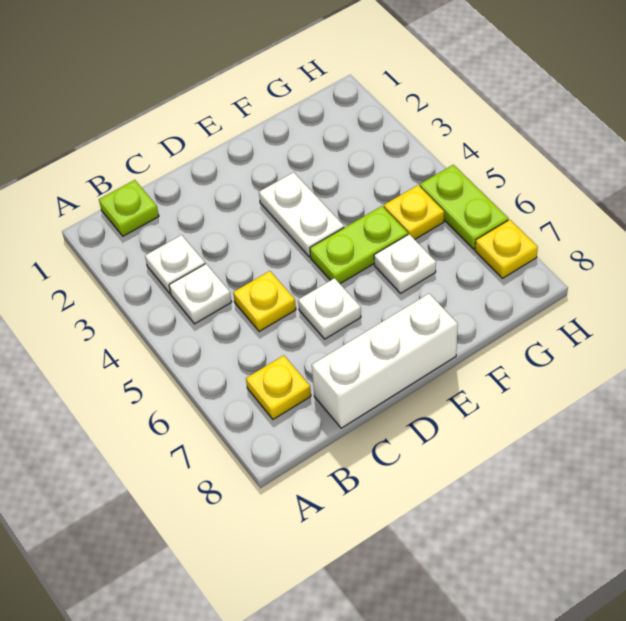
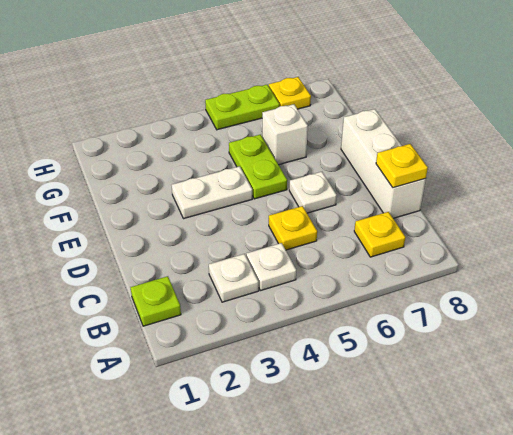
white plate F6 level 1 -> white brick F6 level 1
yellow plate G5 level 1 -> yellow plate C8 level 2

